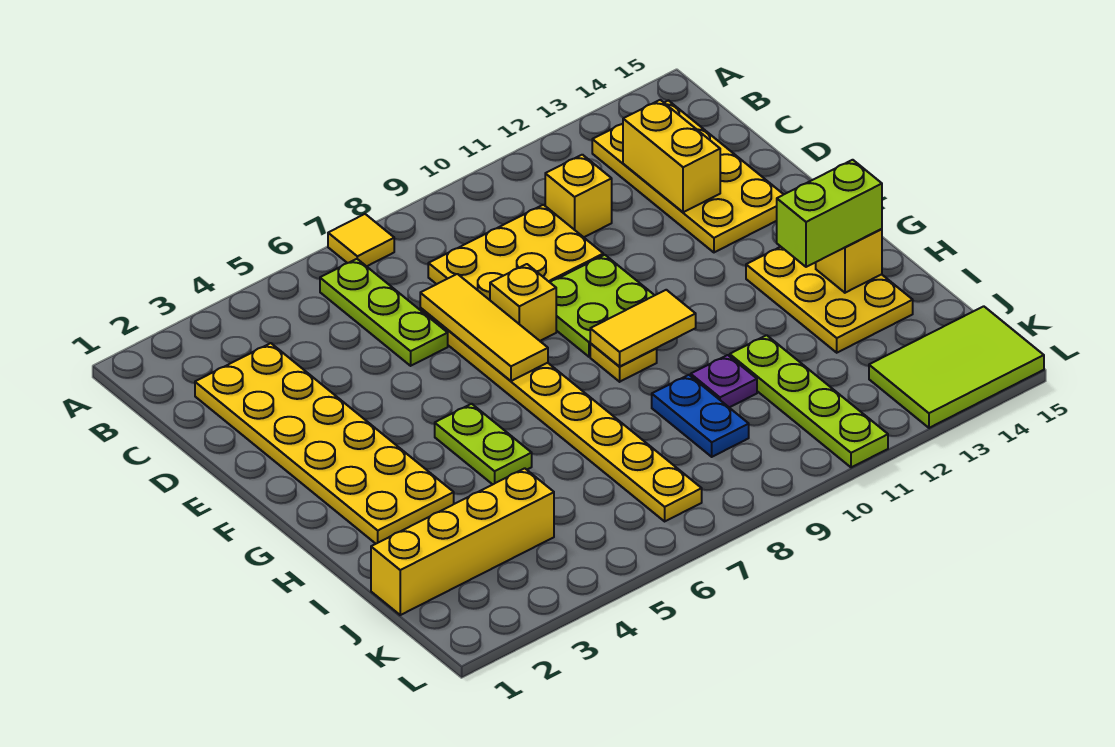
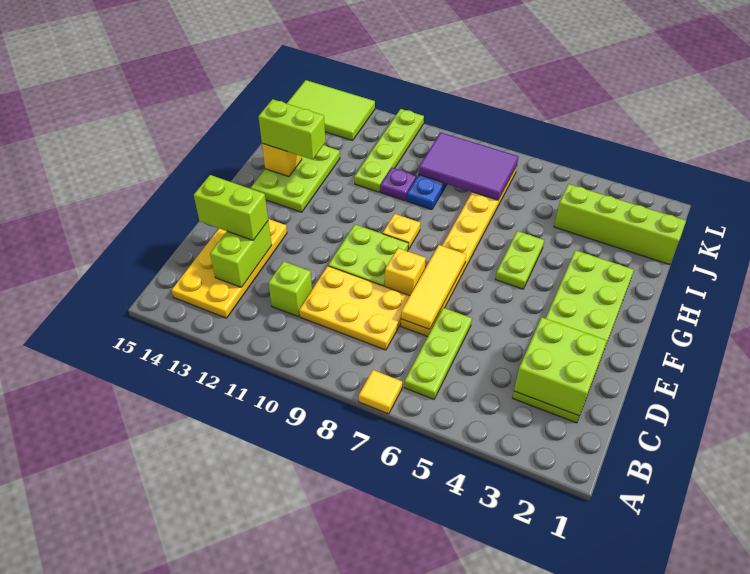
yellow plate C2:H3 level 1 -> lime plate C2:H3 level 1
none -> lime brick C2:D3 level 2
yellow brick C11 level 1 -> lime brick C11 level 1
yellow brick C13:D13 level 2 -> lime brick C13:D13 level 2
none -> lime brick D13:D14 level 3
yellow tile G9:G10 level 2 -> none
yellow plate G13:I14 level 1 -> lime plate G13:I14 level 1
yellow brick J1:J4 level 1 -> lime brick J1:J4 level 1
none -> purple tile J7:K9 level 2

